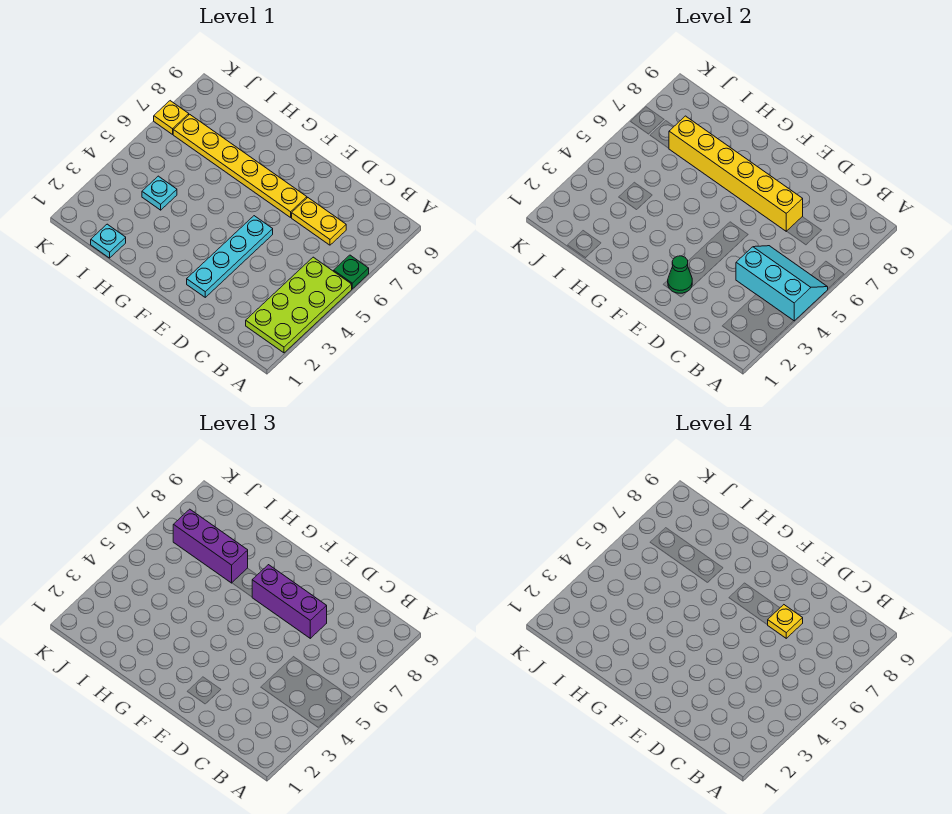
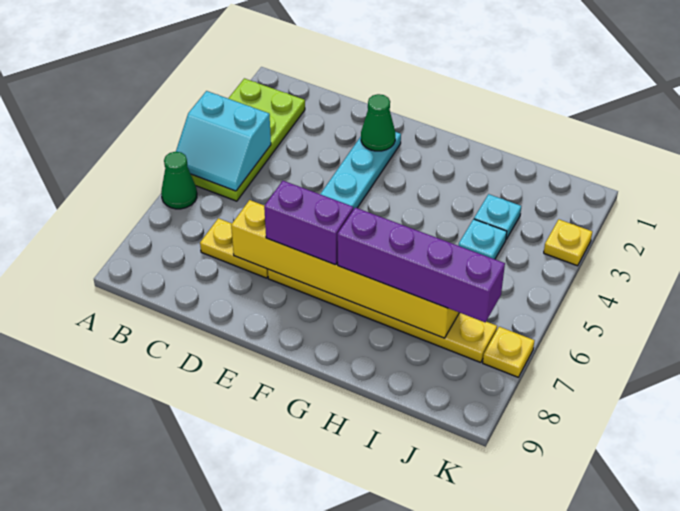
cyan slope A4:C5 level 2 top 4 -> cyan slope A4:B5 level 2 top 4
green plate A6 level 1 -> green cone A6 level 1
purple brick D7:F7 level 3 -> purple brick E7:F7 level 3
yellow plate D7 level 4 -> yellow plate K3 level 1
purple brick H7:J7 level 3 -> purple brick G7:J7 level 3
cyan plate I1 level 1 -> cyan plate I3 level 1

